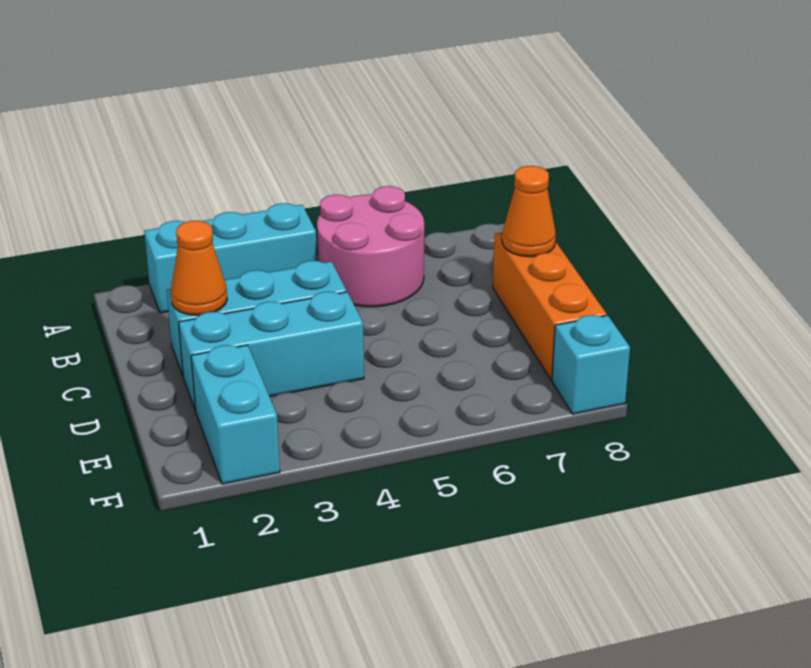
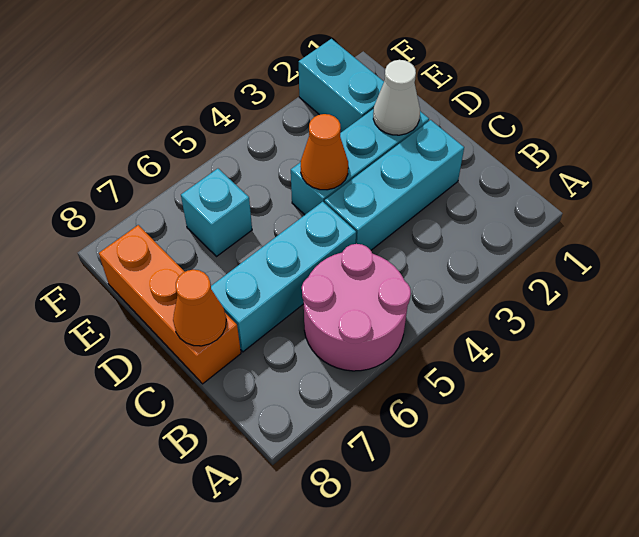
cyan brick A2:A4 level 1 -> cyan brick C5:C7 level 1
orange cone C2 level 2 -> orange cone D4 level 2
none -> white cone D2 level 2
cyan brick F8 level 1 -> cyan brick E6 level 1

